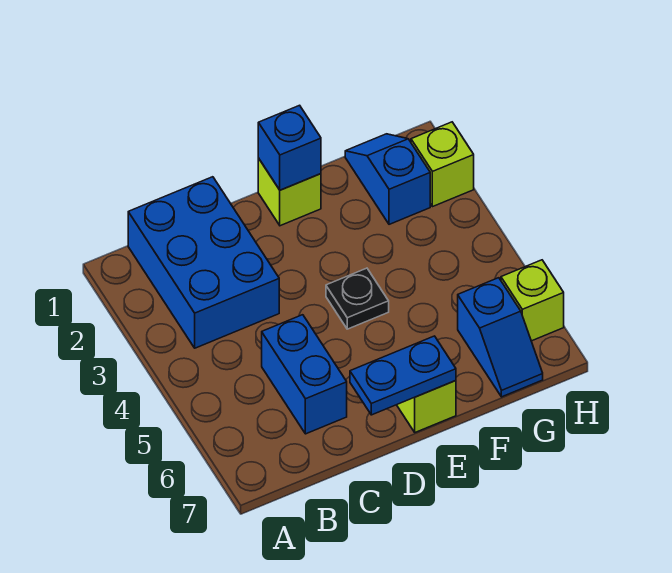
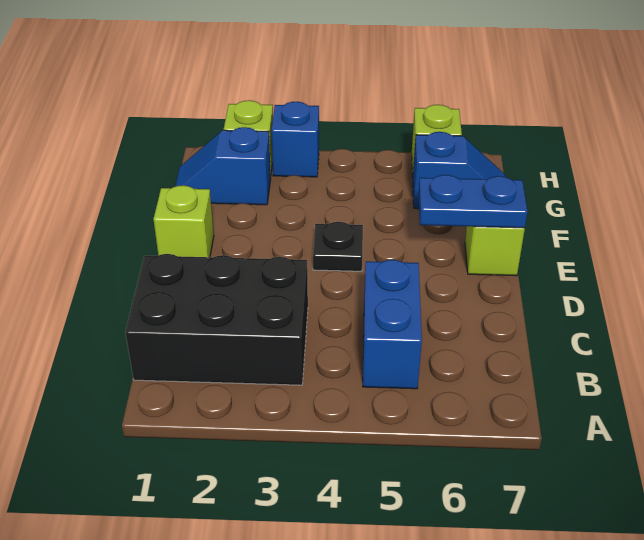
blue brick B1:C3 level 1 -> black brick B1:C3 level 1
blue brick C5:C6 level 1 -> blue brick B5:C5 level 1
blue plate D7:E7 level 2 -> blue plate E6:E7 level 2
blue brick E1 level 2 -> blue brick H3 level 1

